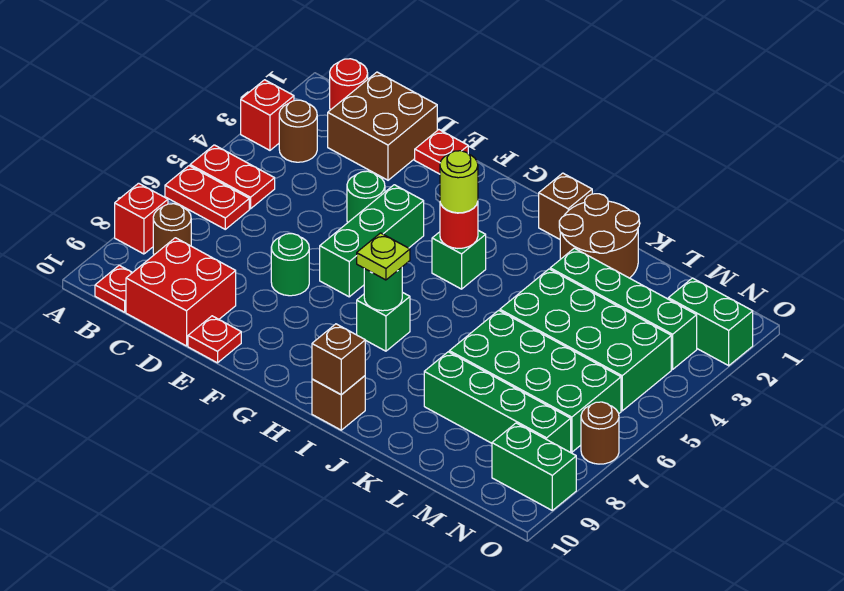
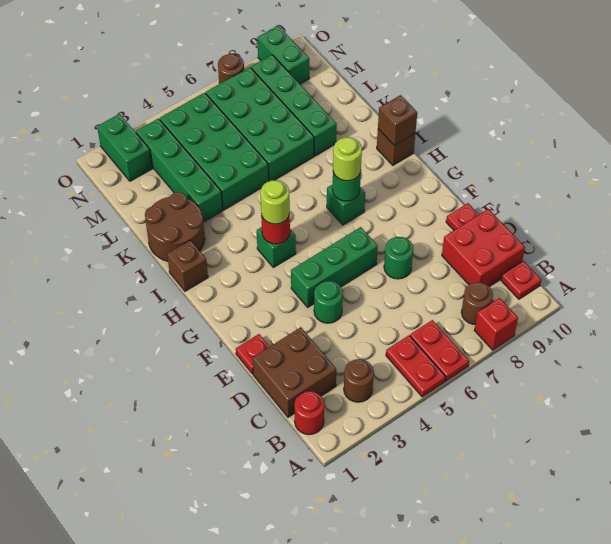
red brick A3 level 1 -> none
lime plate H7 level 3 -> lime round brick H7 level 3

